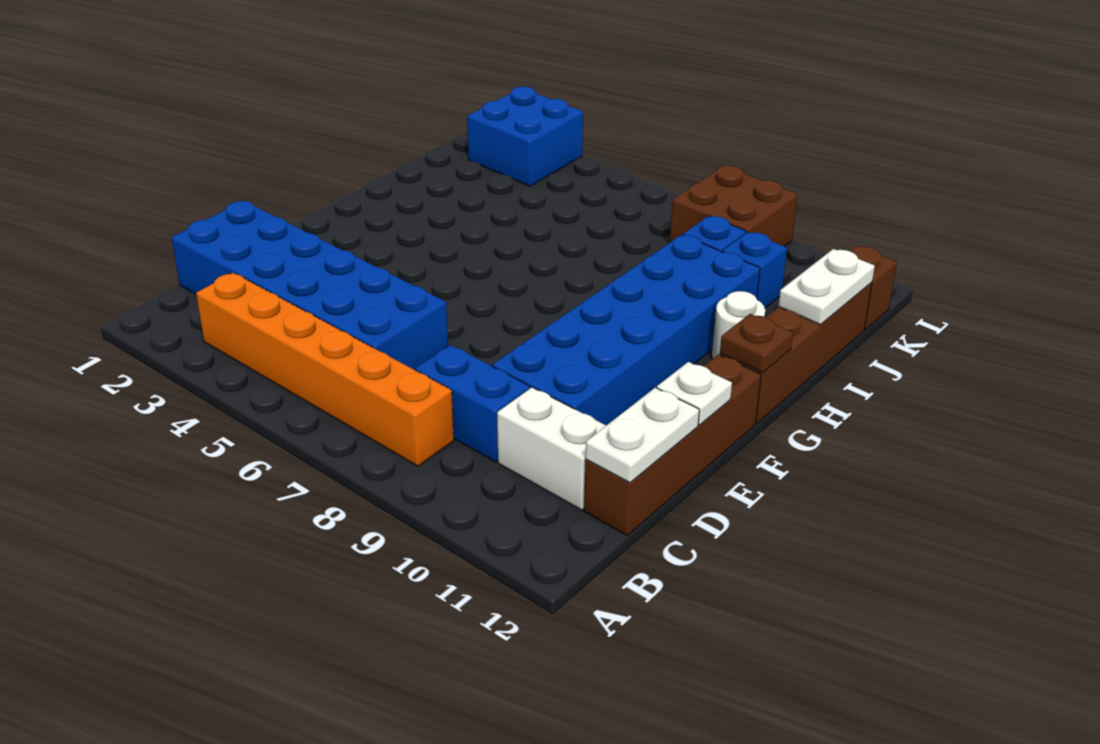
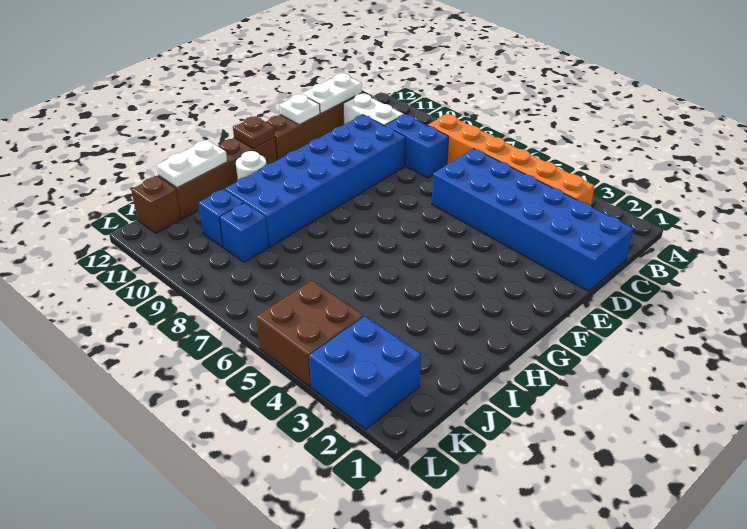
brown brick K8:L9 level 1 -> brown brick K4:L5 level 1

